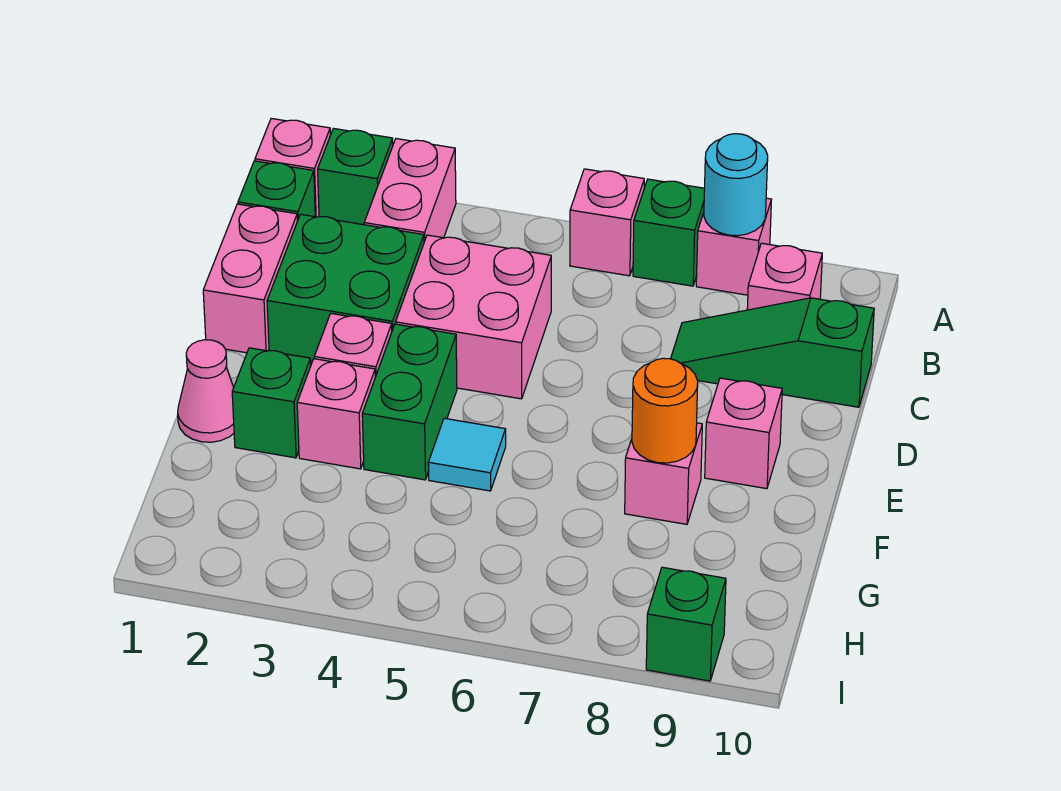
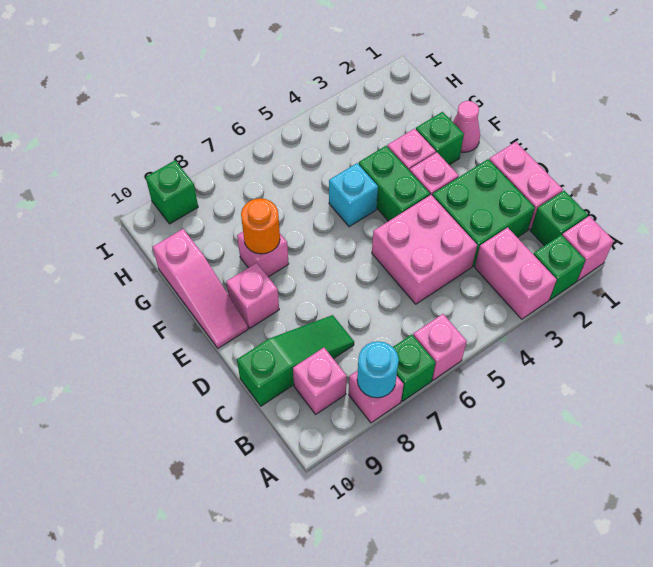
none -> pink slope E10:G10 level 1 top G
cyan tile F5 level 1 -> cyan brick F5 level 1

